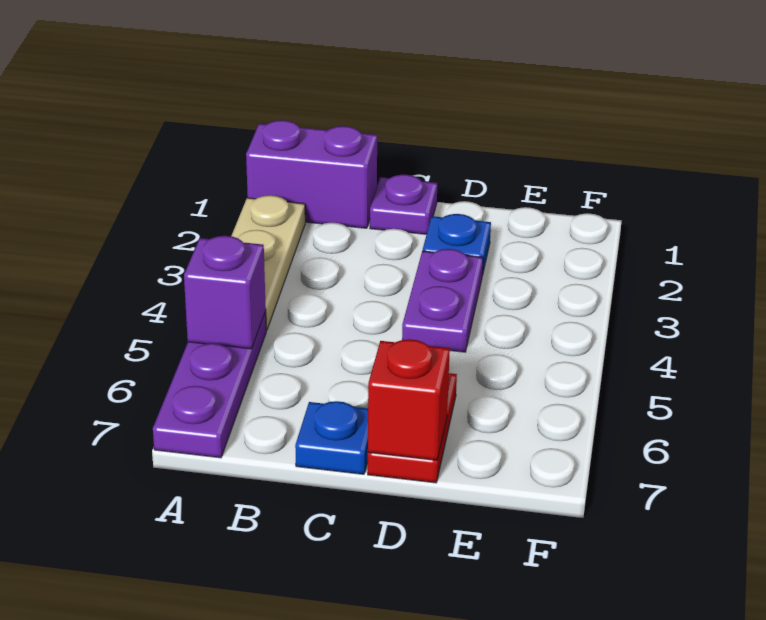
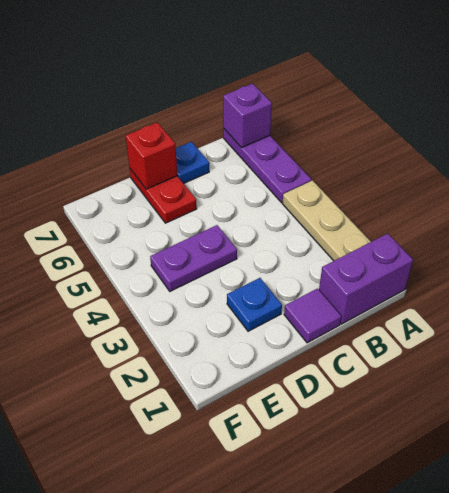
purple brick A5 level 2 -> purple brick A7 level 2
purple plate C1 level 1 -> purple tile C1 level 1
purple plate D3:D4 level 1 -> purple plate D4:E4 level 1

